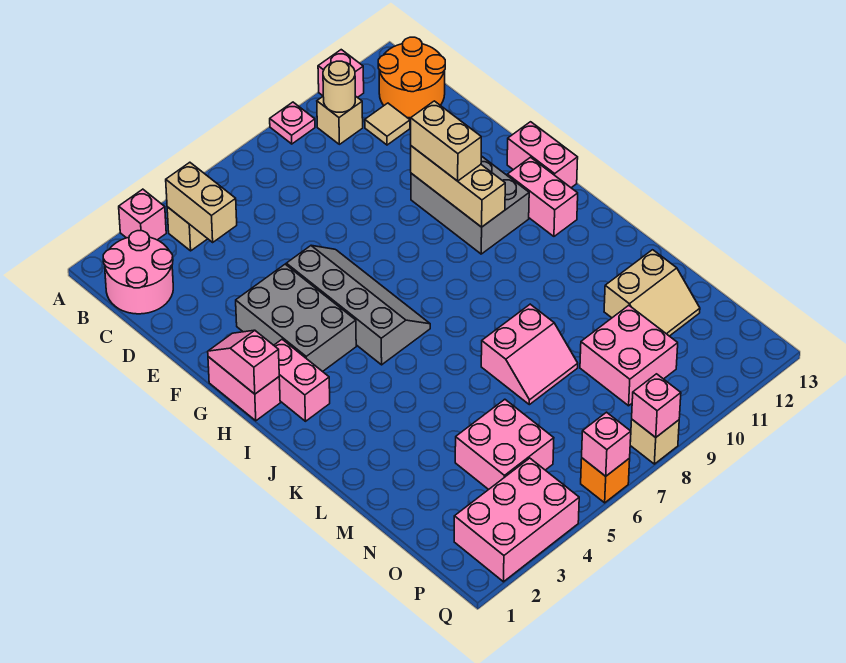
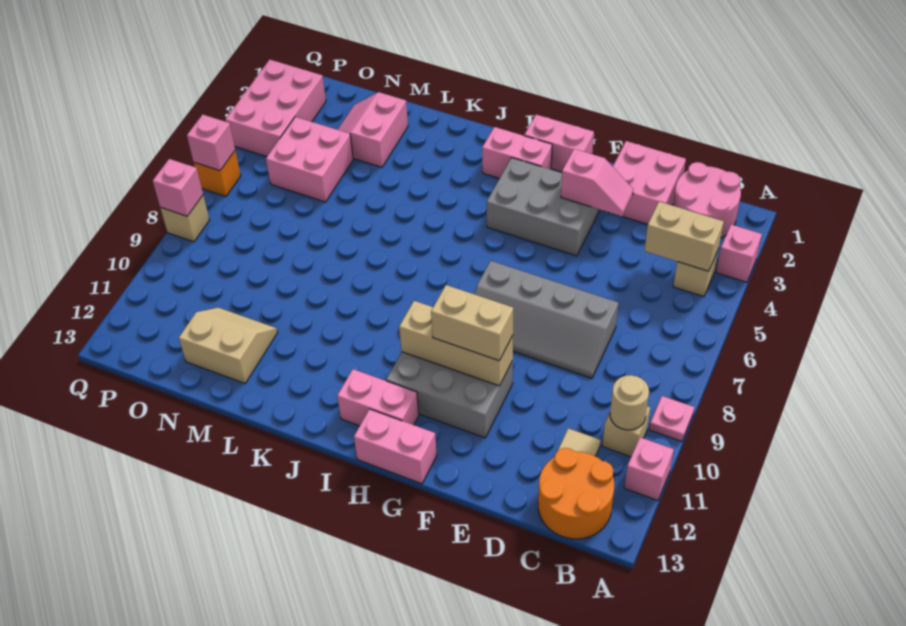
grey slope F5:I6 level 1 top 5 -> grey slope D7:G8 level 1 top 7
pink slope G1:H1 level 2 top H -> pink slope E3:F3 level 2 top F
pink slope L7:M8 level 1 top L -> pink slope M2:N3 level 1 top M
tan slope M11:N12 level 1 top M -> tan slope M11:N12 level 1 top 12
pink brick N9:O10 level 1 -> pink brick D1:E2 level 1

